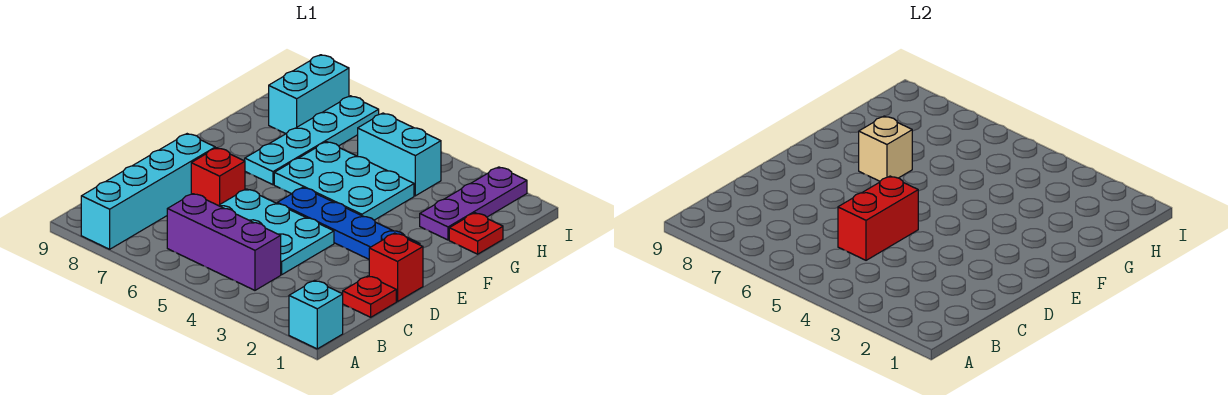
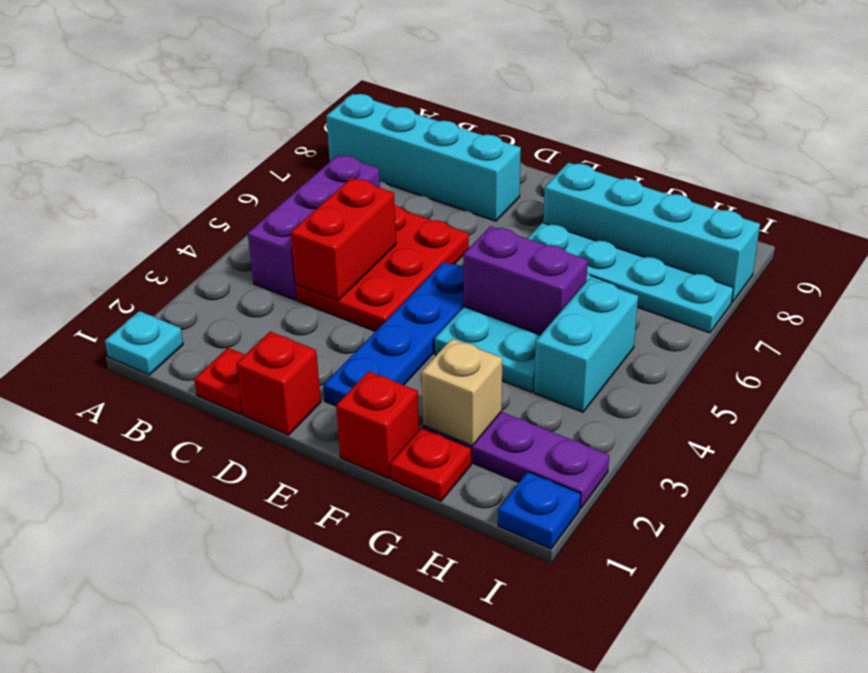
cyan brick A1 level 1 -> cyan plate A1 level 1
cyan plate C4:D6 level 1 -> red plate C4:D6 level 1
red brick C5:D5 level 2 -> red brick C4:C5 level 2
red brick D7 level 1 -> red brick F1 level 1
none -> purple brick F5:G5 level 2
tan brick F7 level 2 -> tan brick G2 level 2
cyan brick H8:I8 level 1 -> cyan brick F8:I8 level 1
none -> blue plate I1 level 1

